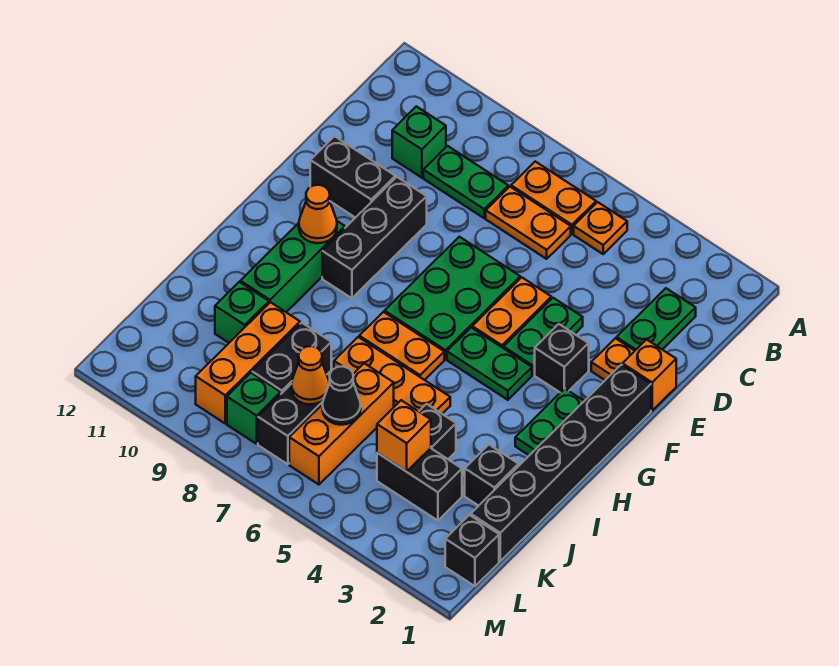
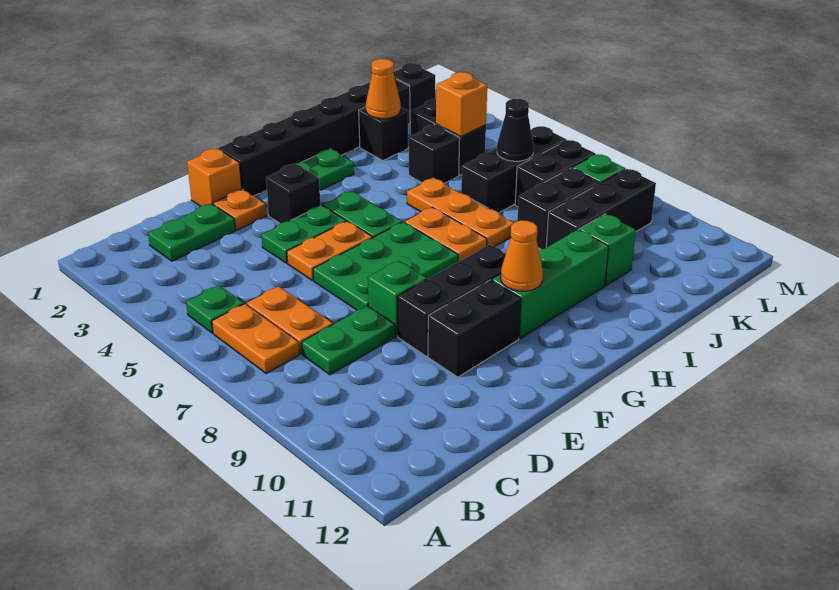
orange plate B5 level 1 -> green plate B5 level 1
green plate C8:C9 level 1 -> green plate C8:D8 level 1
green brick C10 level 1 -> green brick E8 level 1
black brick E10:E11 level 1 -> black brick E10:F10 level 1
orange brick J6:L6 level 1 -> black brick J6:L6 level 1
orange brick J9:L9 level 1 -> black brick J9:L9 level 1
orange cone K7 level 2 -> orange cone J2 level 2

